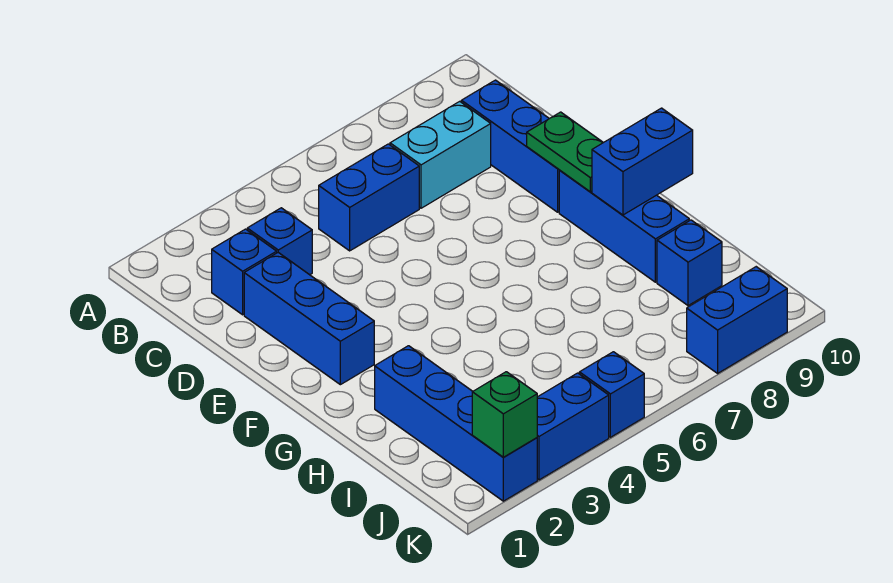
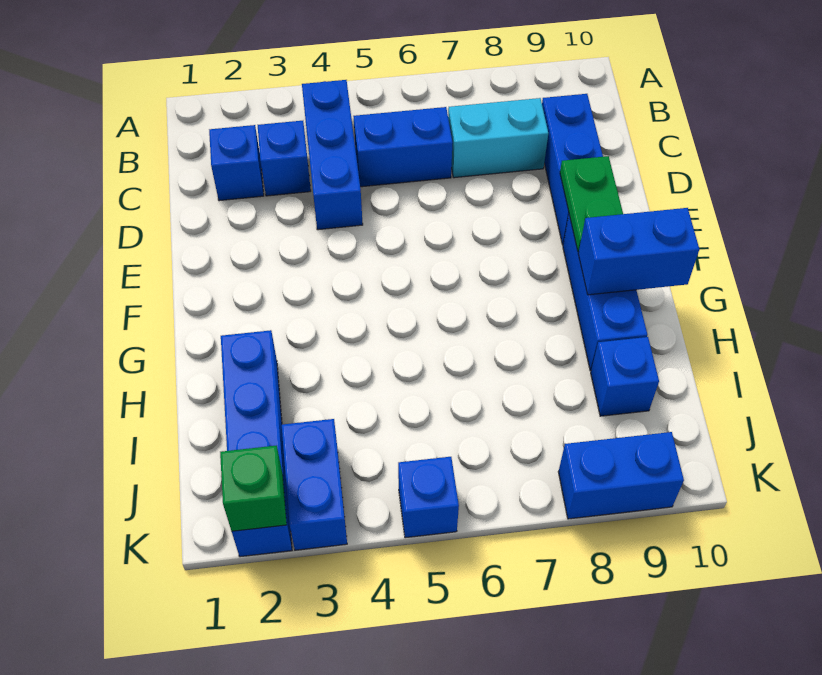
blue brick D2:F2 level 1 -> blue brick B4:D4 level 1
blue brick K3:K4 level 1 -> blue brick J3:K3 level 1

